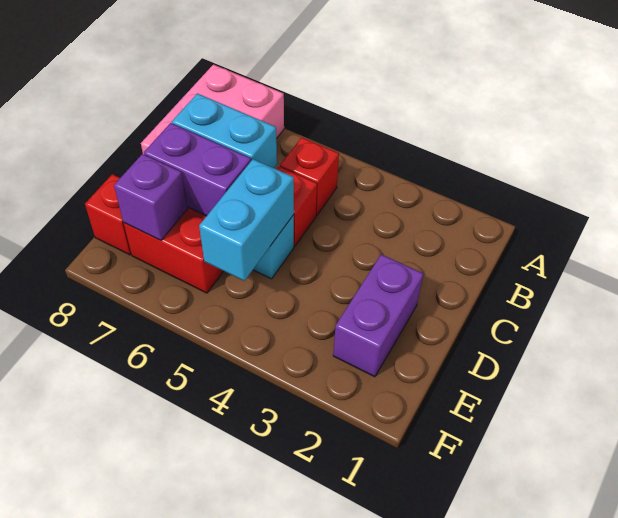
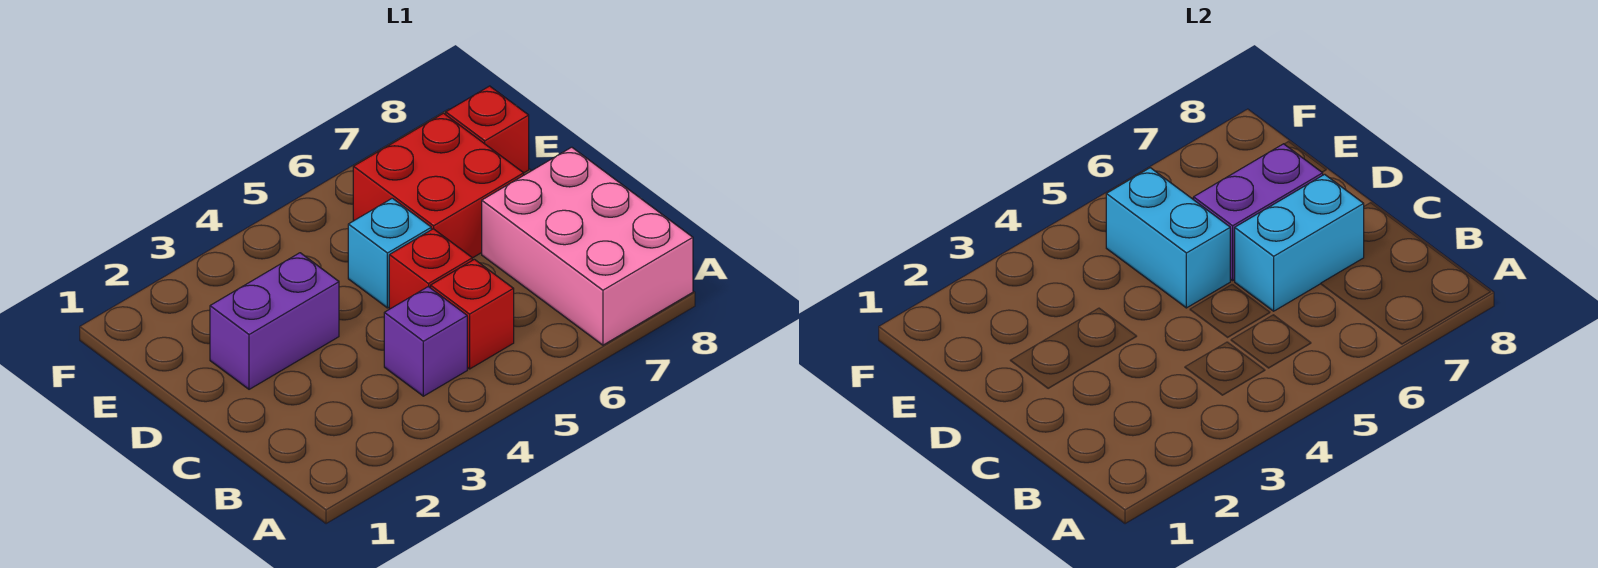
purple brick D2:E2 level 1 -> purple brick D2:D3 level 1
purple brick E7 level 2 -> purple brick B4 level 1

